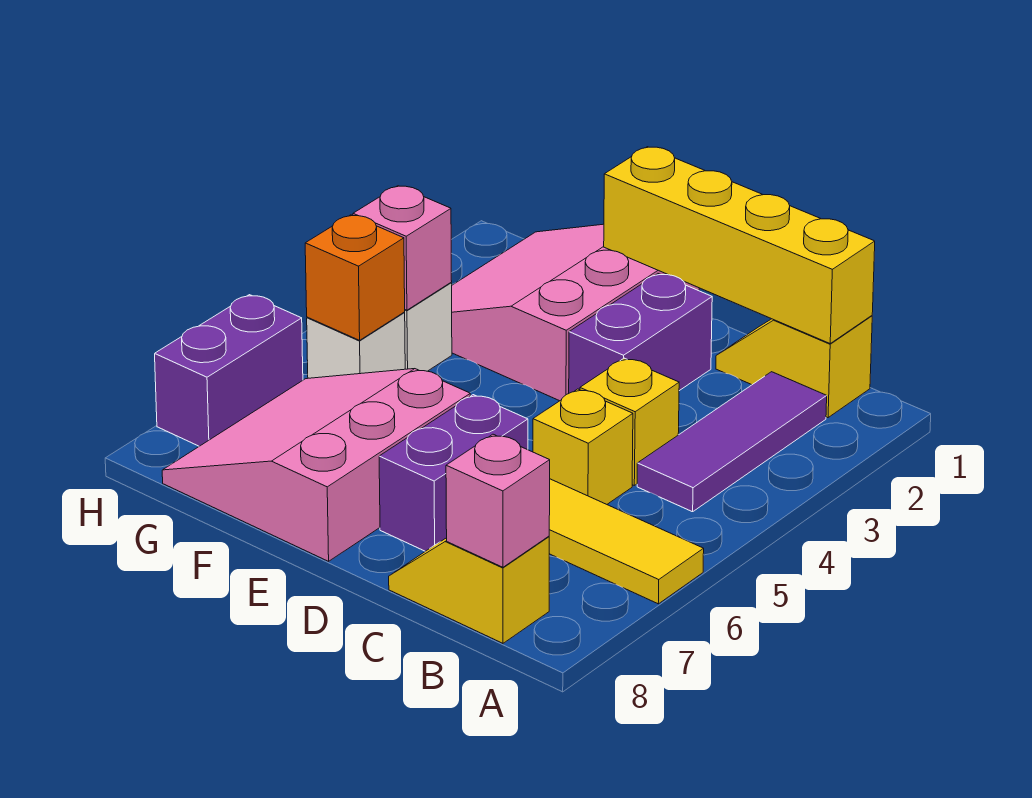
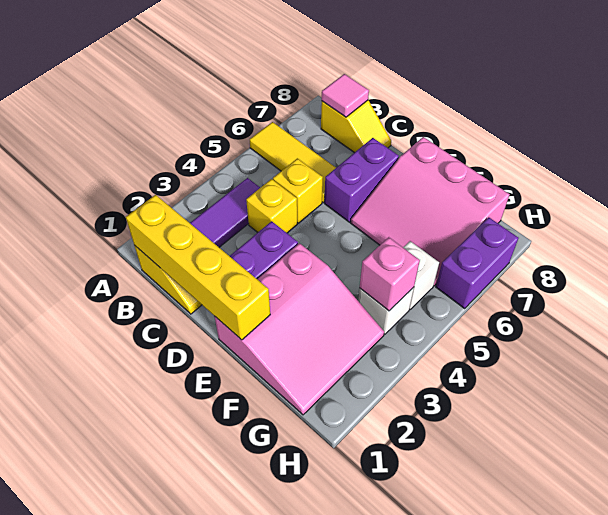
pink brick B8 level 2 -> pink tile B8 level 2
pink slope E6:G8 level 1 top E -> pink slope E6:G8 level 1 top 8
orange brick G5 level 2 -> none

